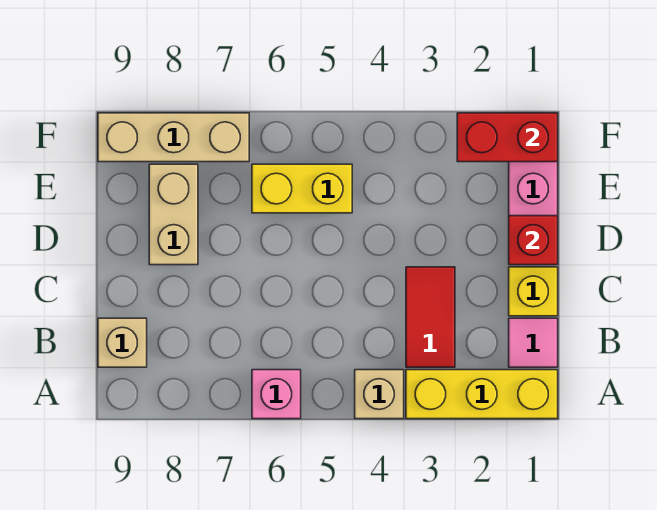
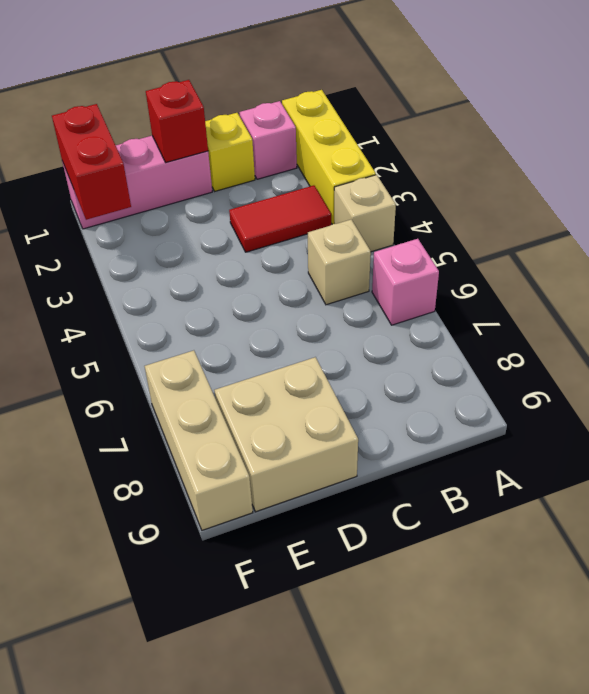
pink tile B1 level 1 -> pink brick B1 level 1
tan brick B9 level 1 -> tan brick B5 level 1
tan brick D8:E8 level 1 -> tan brick D8:E9 level 1
yellow brick E5:E6 level 1 -> none

